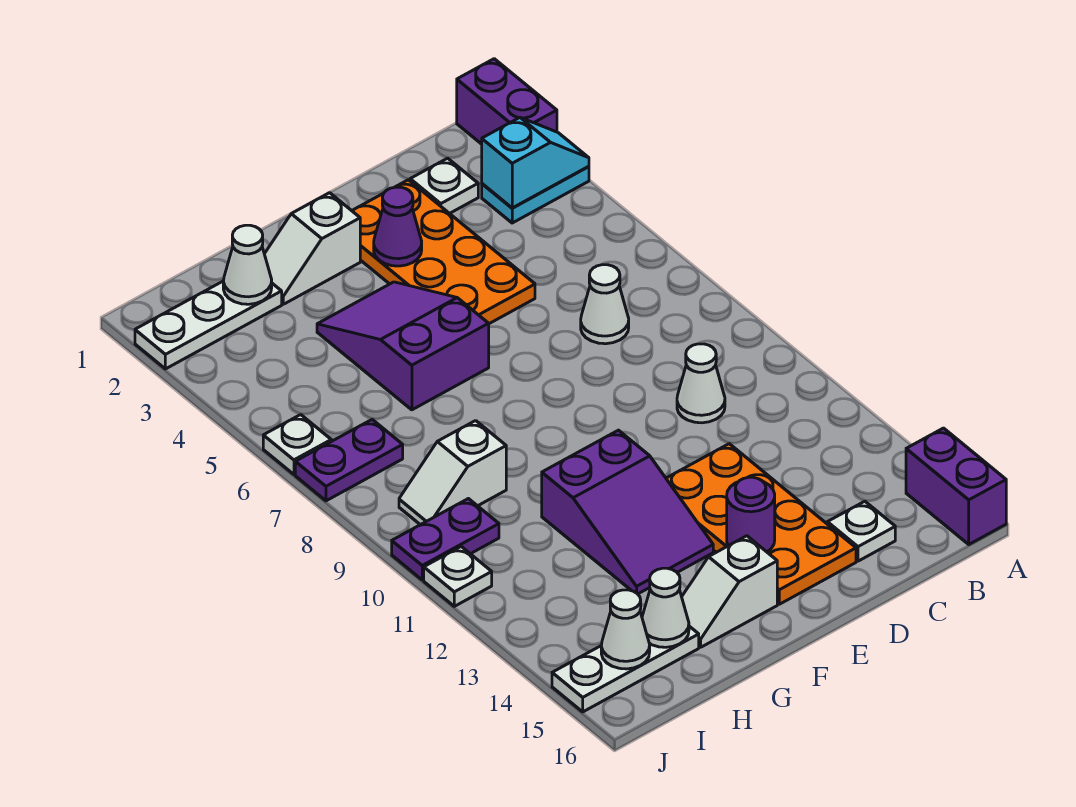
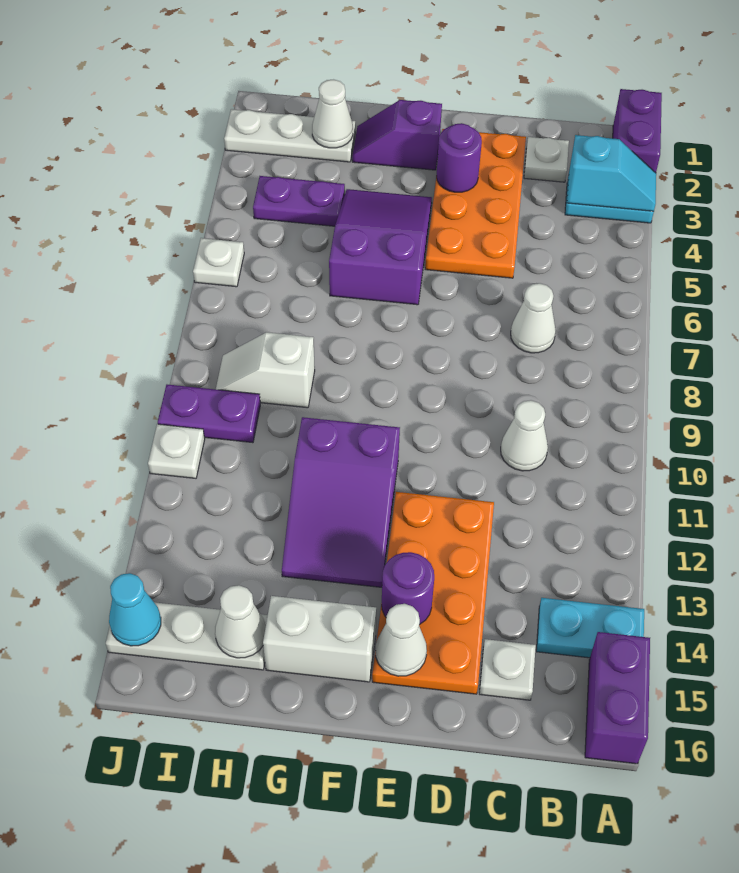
none -> cyan plate A14:B14 level 1
purple cone E3 level 2 -> purple round brick E3 level 2
white slope F2:G2 level 1 top F -> purple slope F2:G2 level 1 top F
white slope F15:G15 level 1 top F -> white brick F15:G15 level 1
purple plate I7:J7 level 1 -> purple plate H4:I4 level 1
white cone I15 level 2 -> white cone E15 level 2
none -> cyan cone J15 level 2

